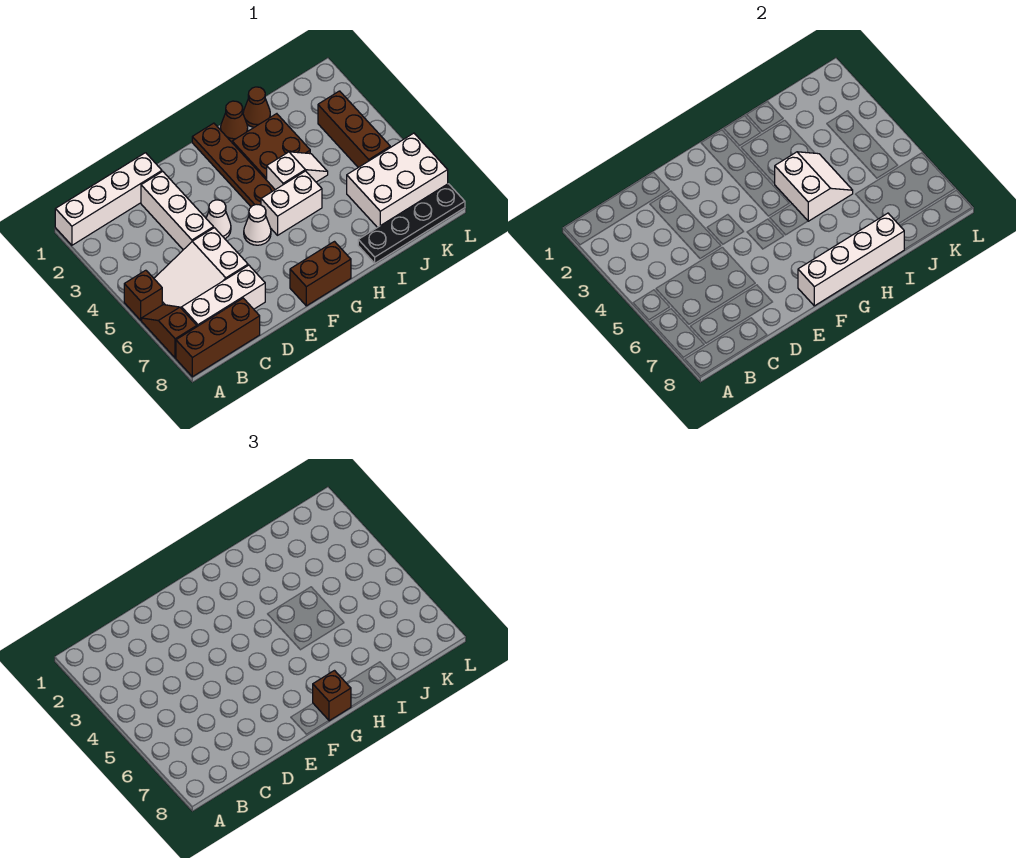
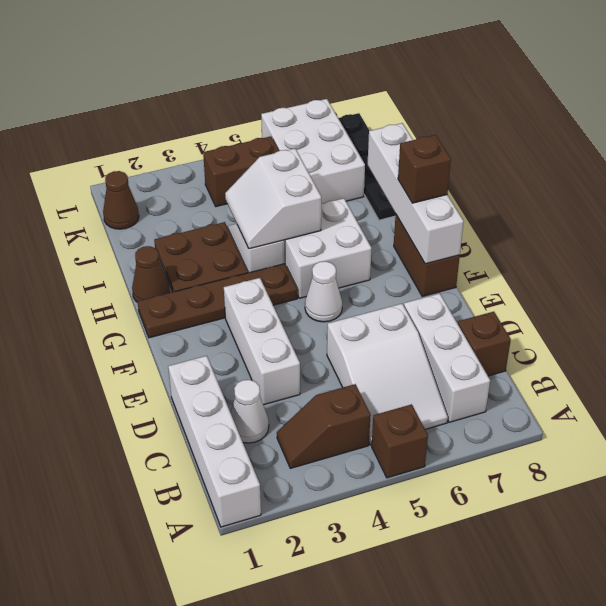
brown slope A6:A7 level 1 top 7 -> brown slope B3:B4 level 1 top 4
brown brick A8:C8 level 1 -> brown brick C8 level 1
white brick D2:D4 level 1 -> white brick D3:F3 level 1
white cone E4 level 1 -> white cone C2 level 1
white brick G5:H5 level 1 -> white brick G5:H6 level 1
white slope H4:I5 level 2 top H -> white slope H4:I5 level 2 top 5
brown cone I1 level 1 -> brown cone K1 level 1
brown brick K3:K5 level 1 -> brown brick K4:K5 level 1

